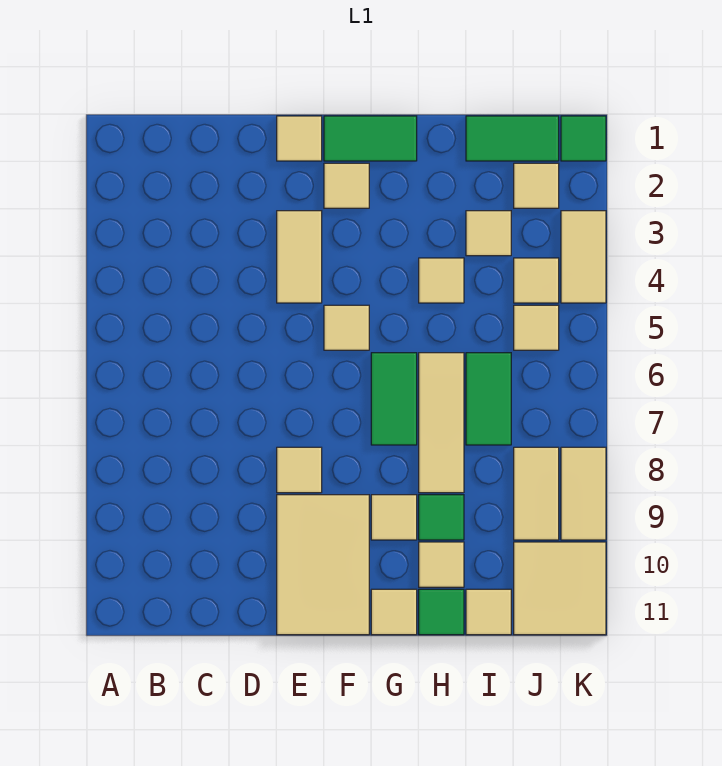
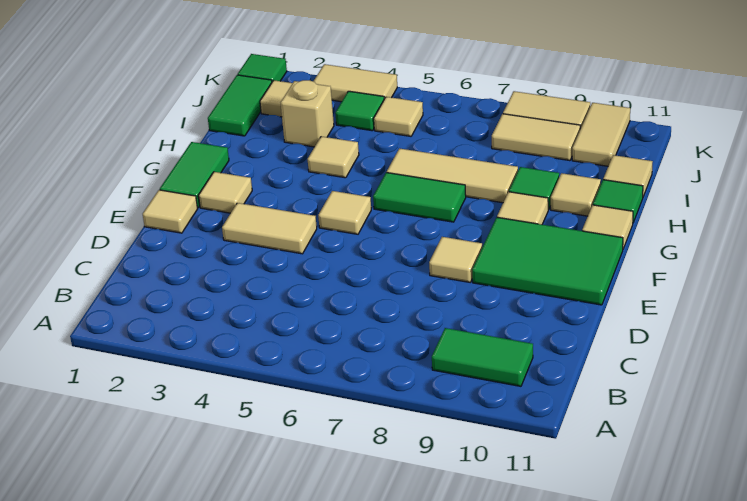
tan tile E9:F11 level 1 -> green tile E9:F11 level 1
tan tile I3 level 1 -> tan brick I3 level 1
green tile I6:I7 level 1 -> green tile B9:B10 level 1
tan tile J4 level 1 -> green tile J4 level 1
tan tile J10:K11 level 1 -> tan tile J10:K10 level 1

